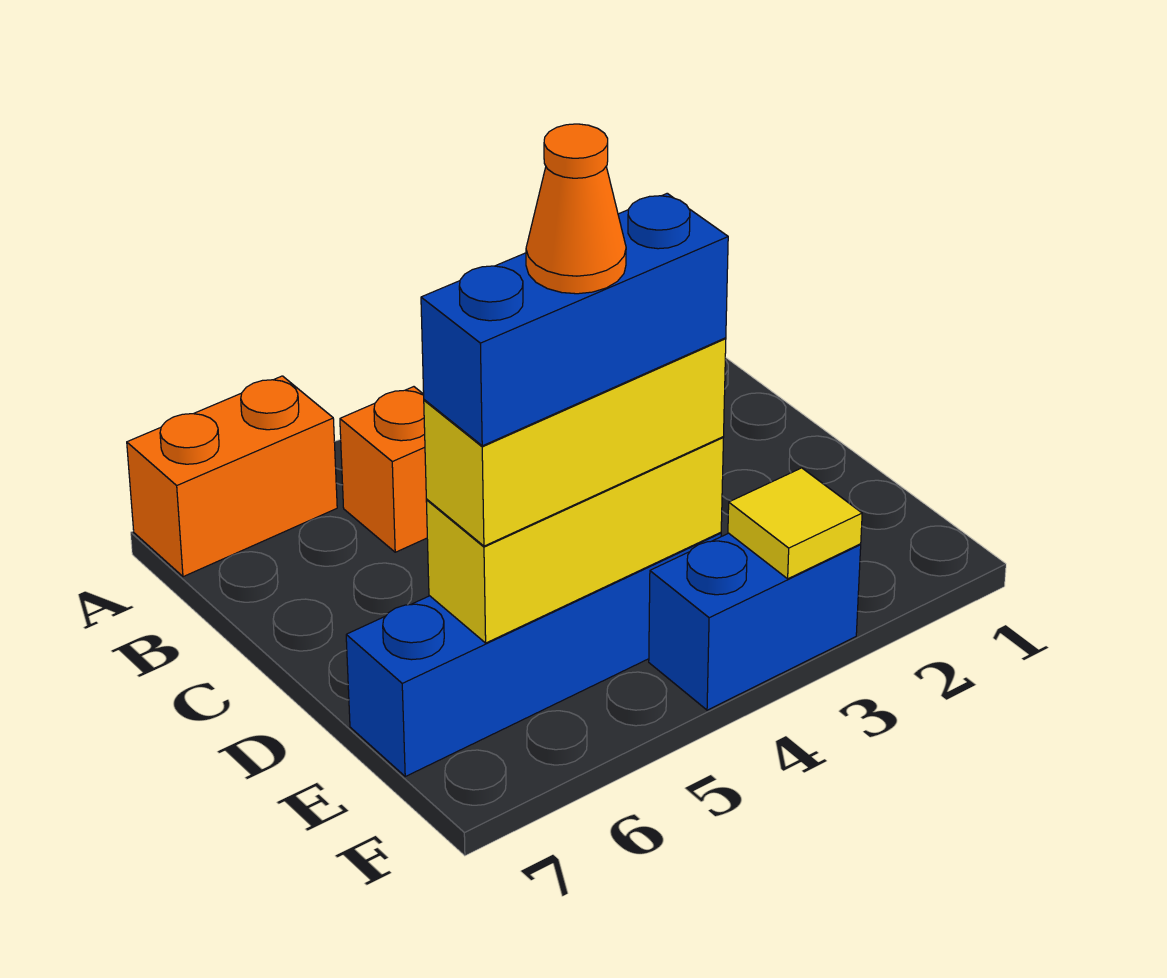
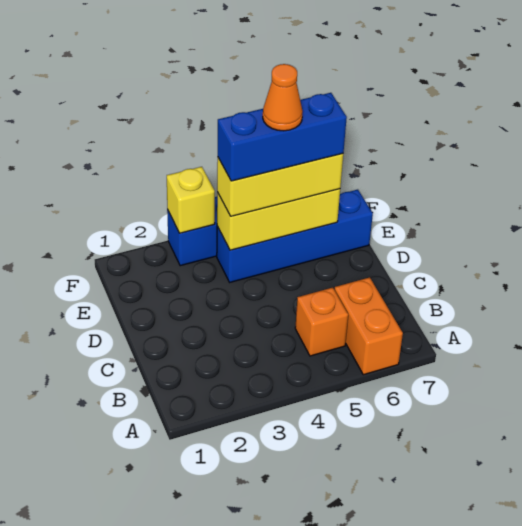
orange brick A6:A7 level 1 -> orange brick A6:B6 level 1
yellow tile F3 level 2 -> yellow brick F3 level 2

